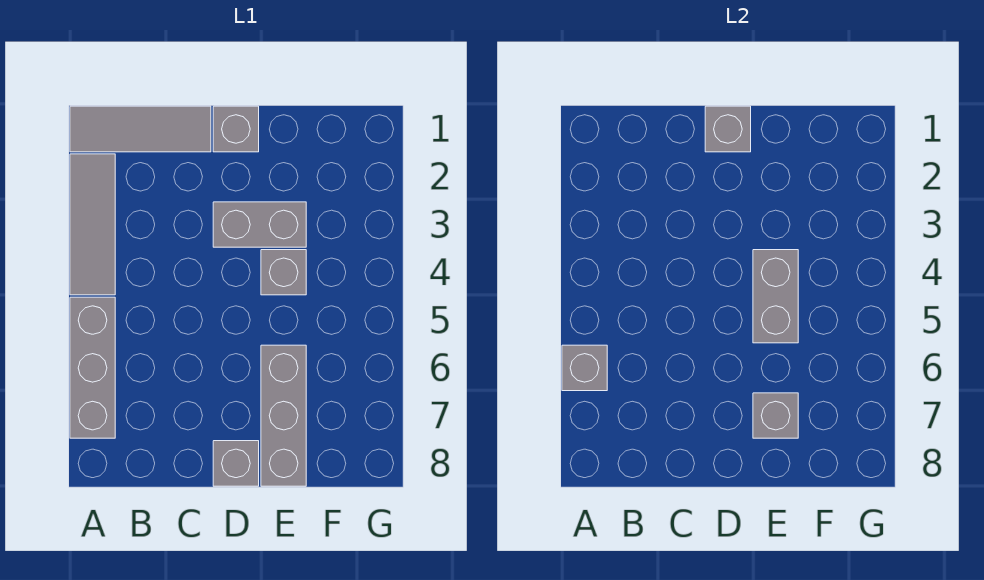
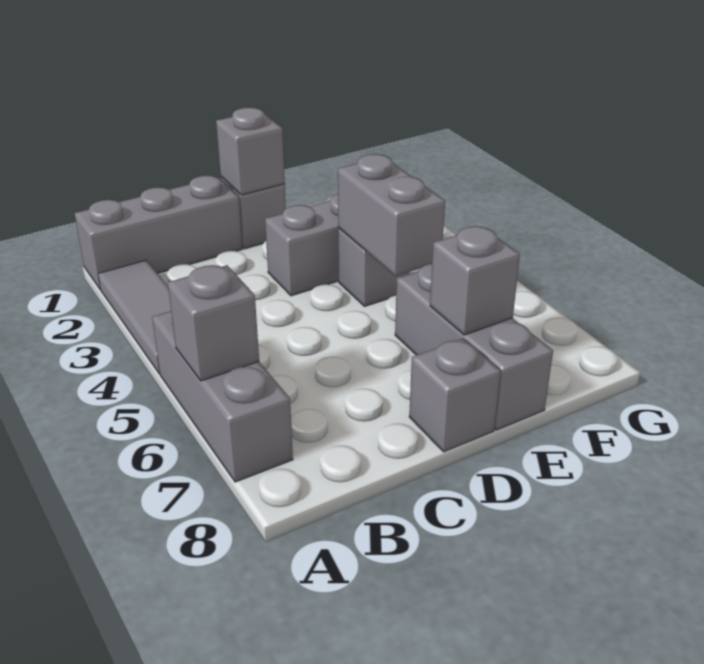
grey tile A1:C1 level 1 -> grey brick A1:C1 level 1

